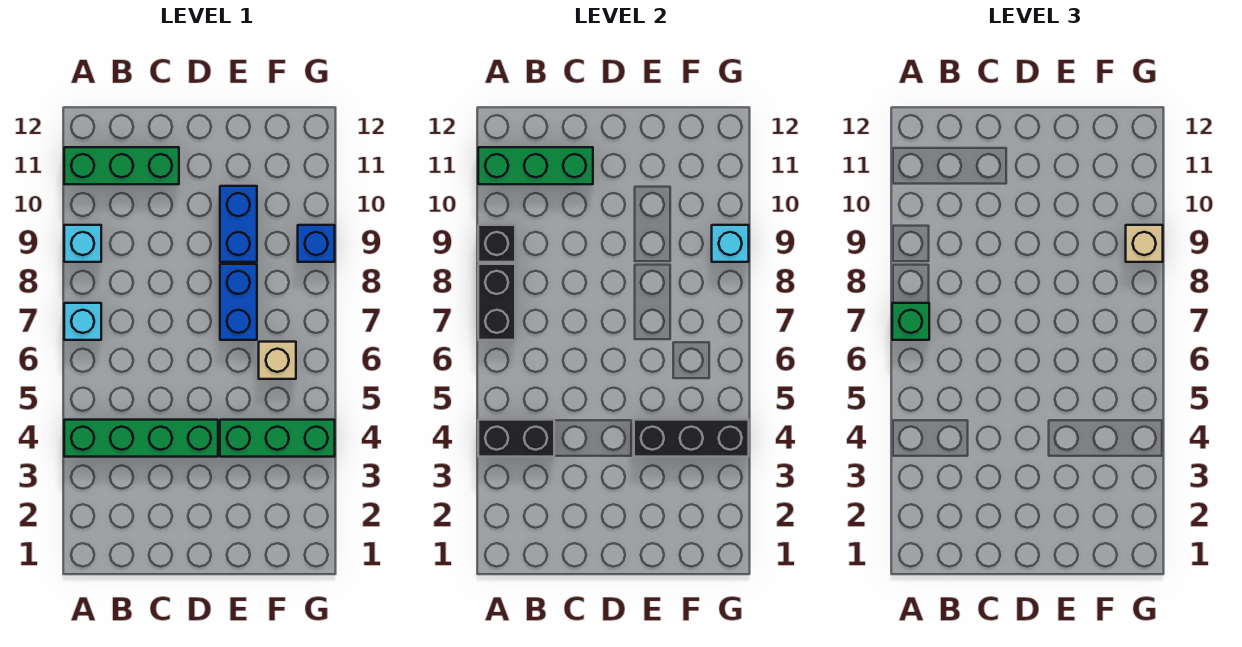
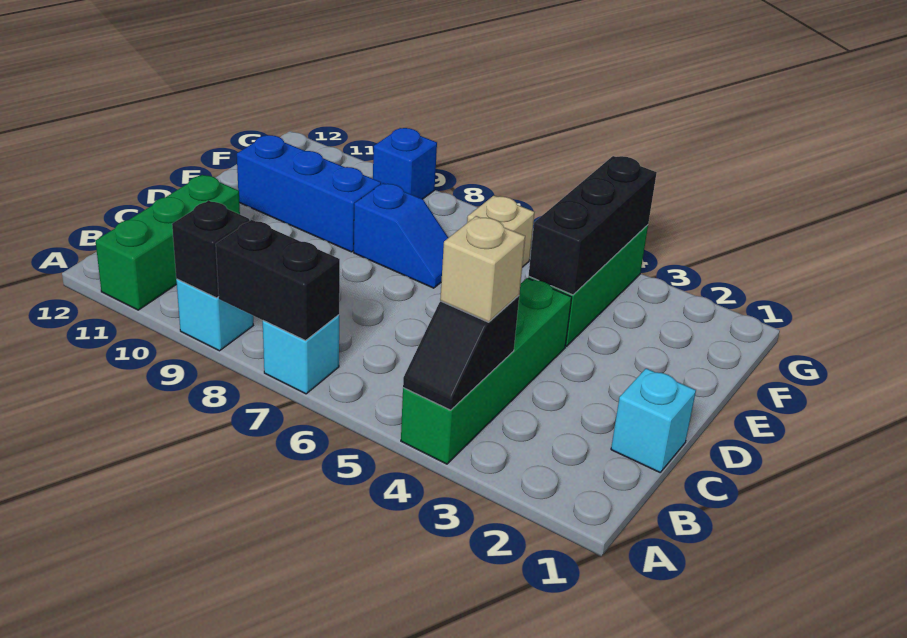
black brick A4:B4 level 2 -> black slope A4:B4 level 2 top B
green brick A7 level 3 -> none
green brick A11:C11 level 2 -> none
blue brick E7:E8 level 1 -> blue slope E7:E8 level 1 top 8
blue brick E9:E10 level 1 -> blue brick E9:E11 level 1
cyan brick G9 level 2 -> cyan brick C1 level 1
tan brick G9 level 3 -> tan brick B4 level 3

